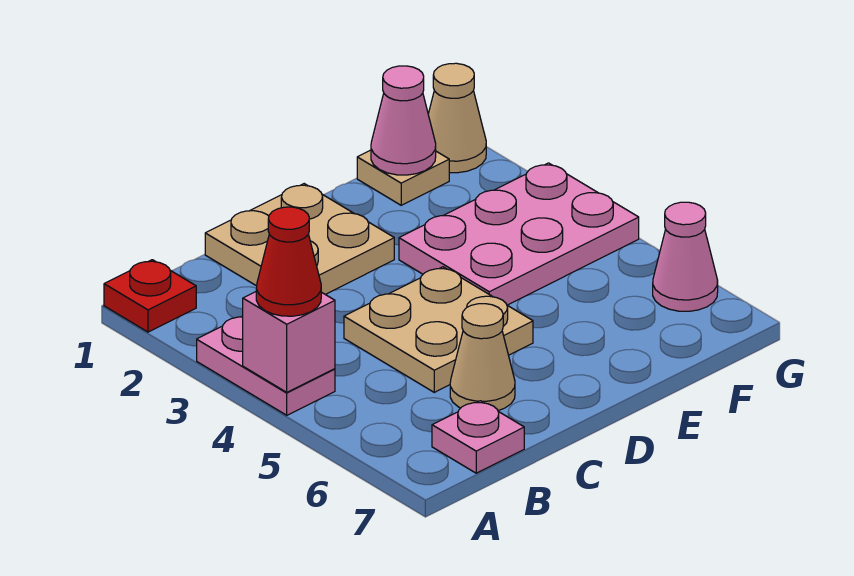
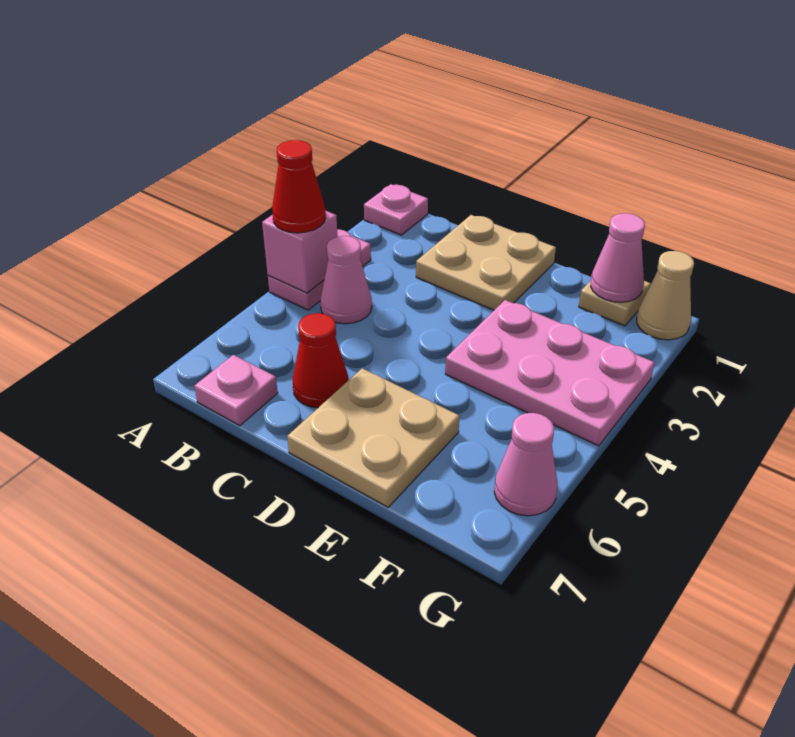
red plate A1 level 1 -> pink plate A1 level 1
none -> pink cone B4 level 1
tan plate C4:D5 level 1 -> tan plate D6:E7 level 1
tan cone C6 level 1 -> red cone C6 level 1

